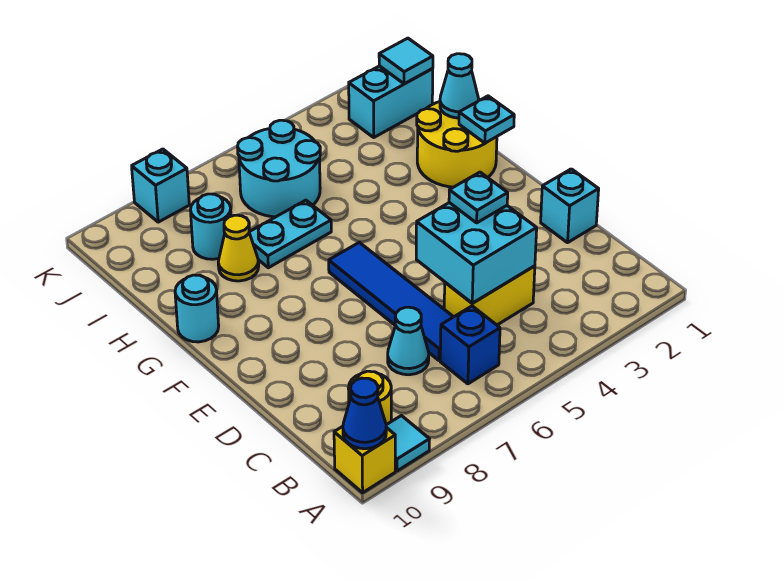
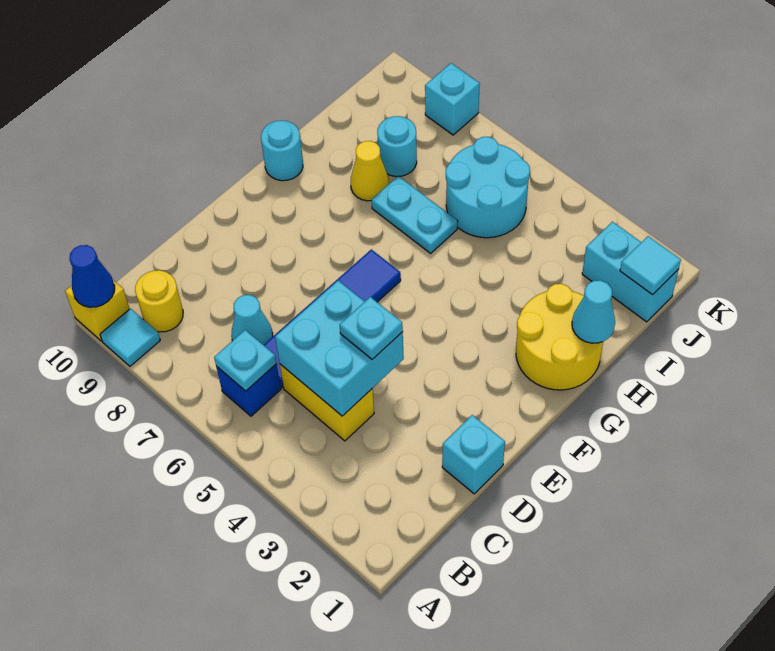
cyan plate G1 level 2 -> cyan plate B6 level 2

